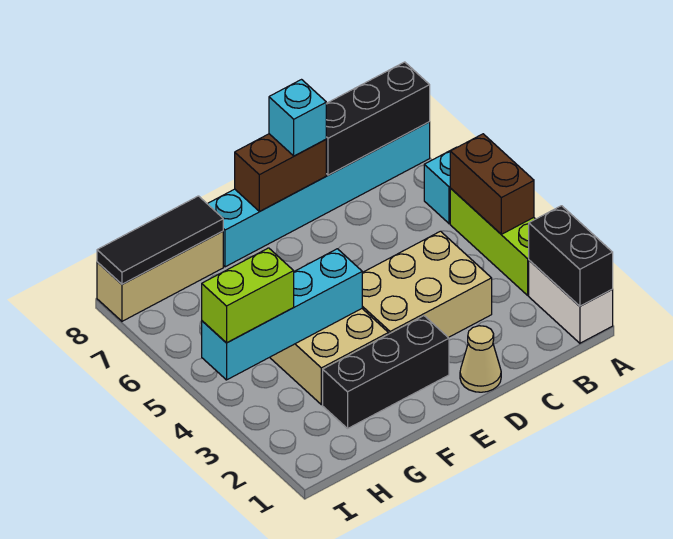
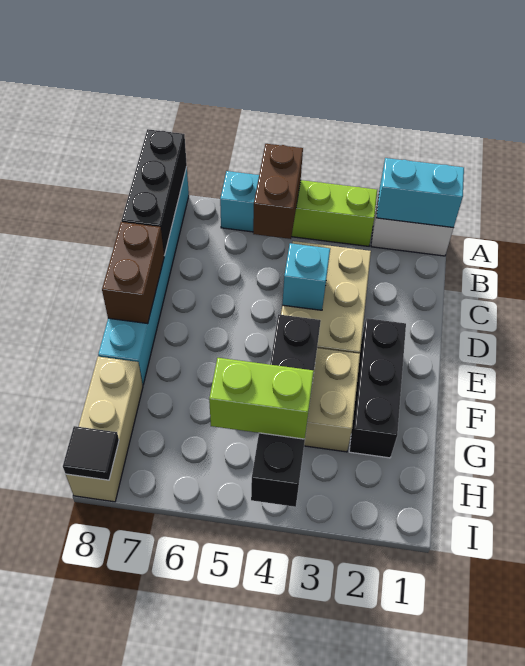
black brick A1:A2 level 2 -> cyan brick A1:A2 level 2
brown brick A4:A5 level 2 -> brown brick A5:B5 level 2
tan cone D1 level 1 -> none
cyan brick D8 level 3 -> cyan brick D4 level 2
cyan brick F4:I4 level 2 -> black brick F4:I4 level 2
black tile G8:I8 level 2 -> black tile I8 level 2
lime brick H4:I4 level 3 -> lime brick H4:H5 level 3

